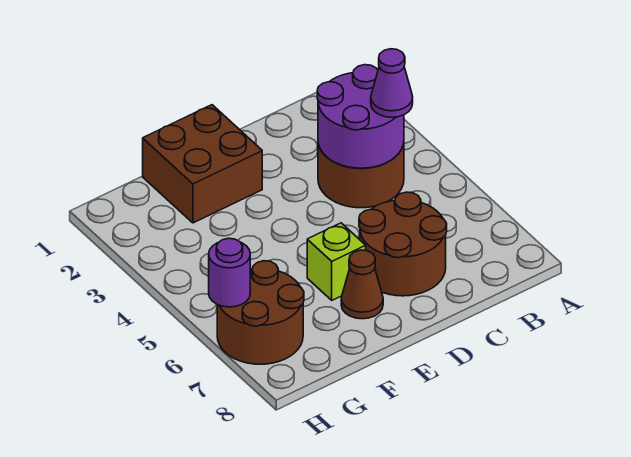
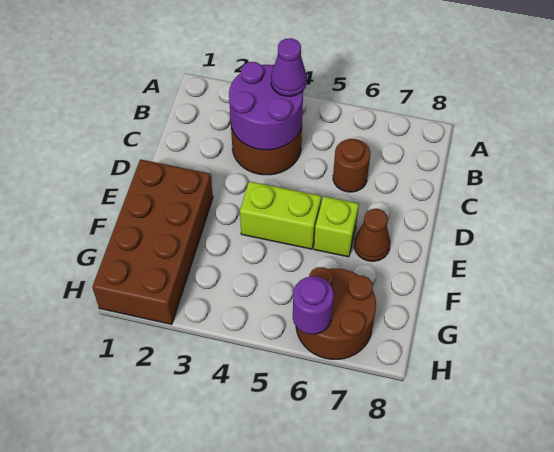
brown round brick C6:D7 level 1 -> brown round brick C6 level 1
brown brick E1:F2 level 1 -> brown brick E1:H2 level 1
none -> lime brick E4:E5 level 1

